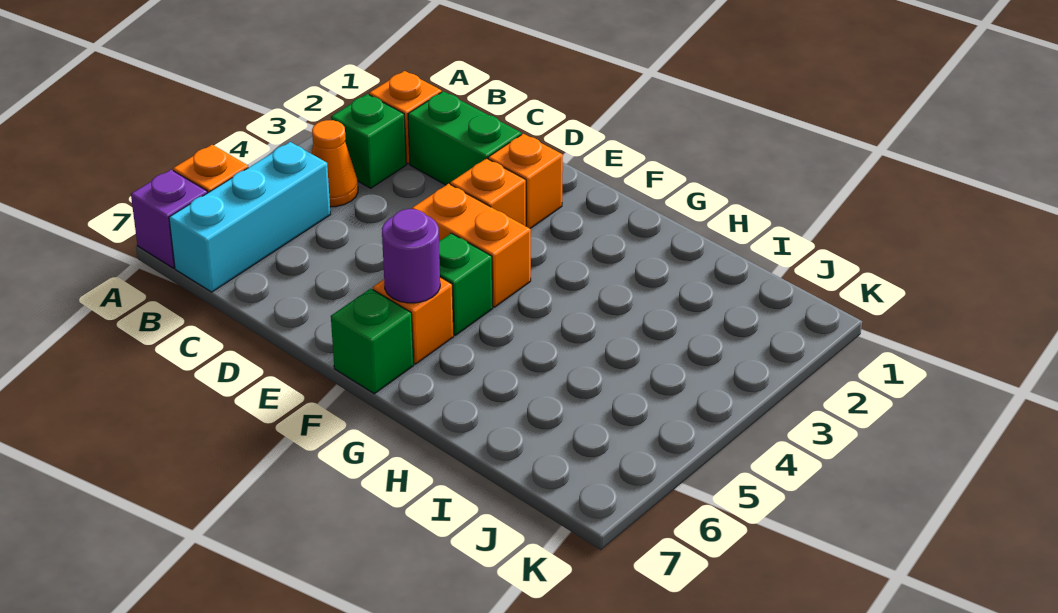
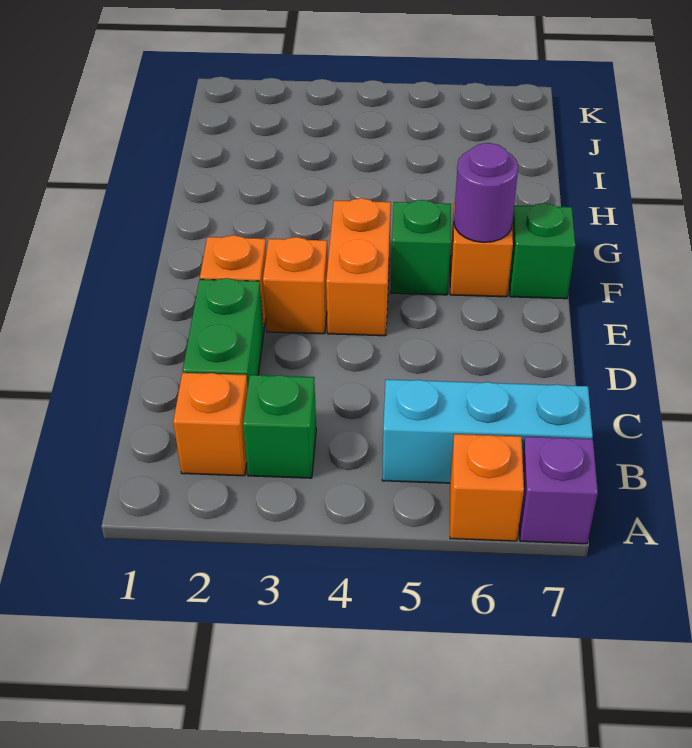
orange cone B4 level 1 -> none

